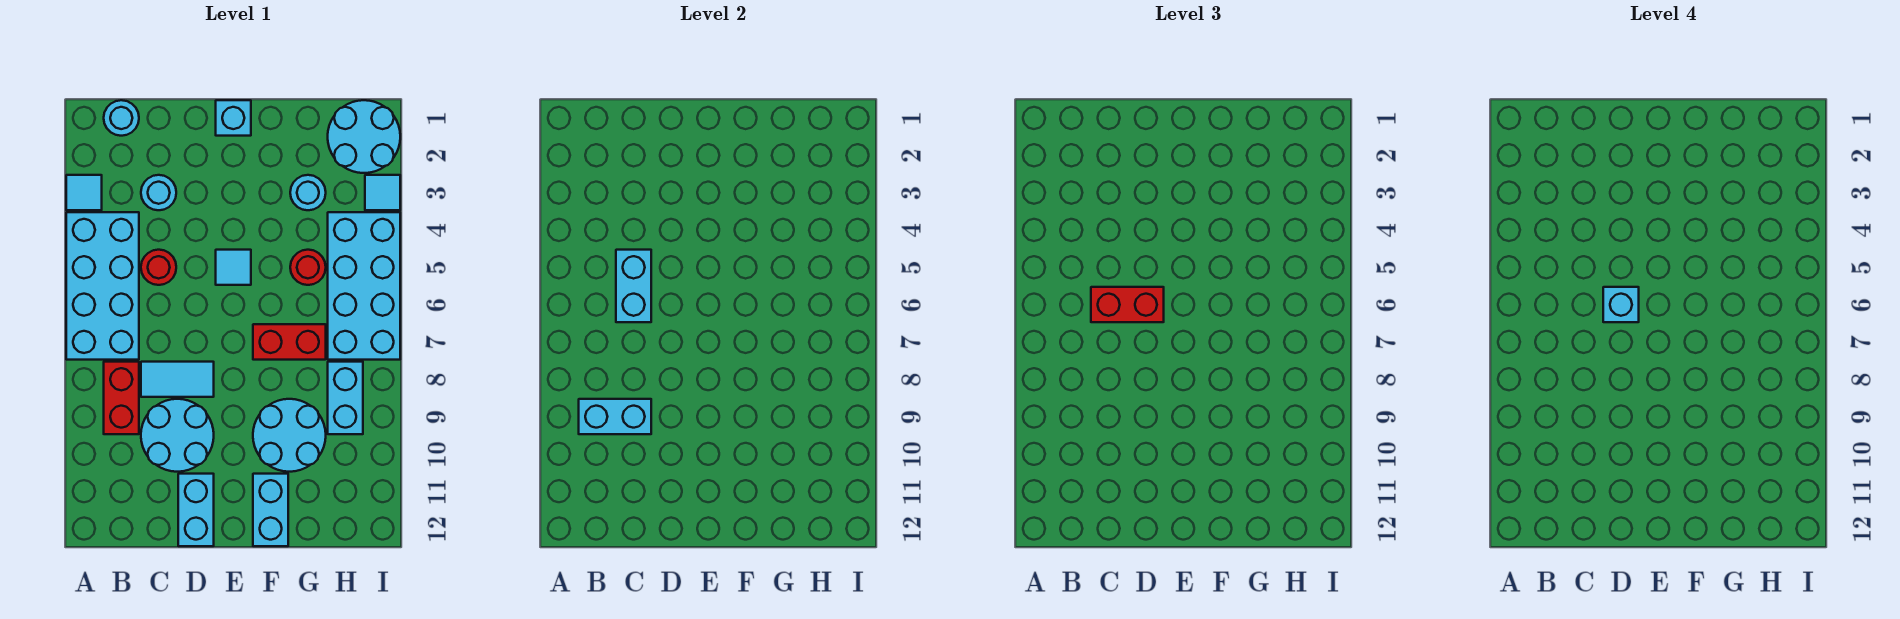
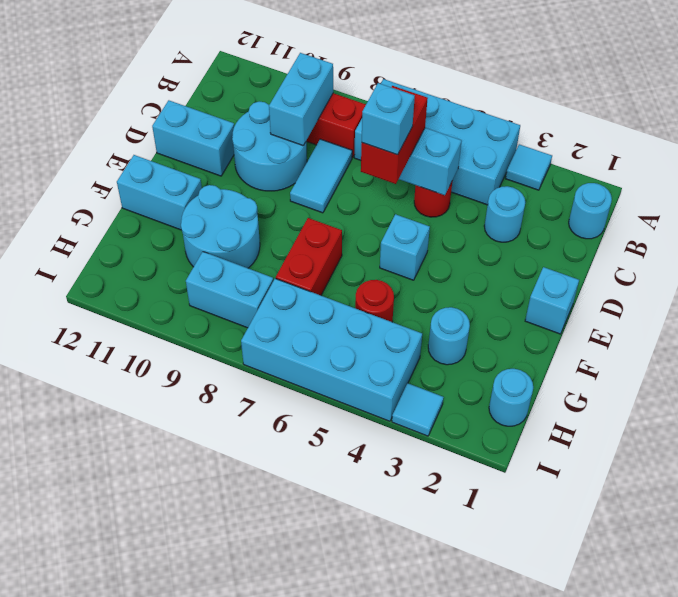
cyan tile E5 level 1 -> cyan brick E5 level 1
cyan round brick H1:I2 level 1 -> cyan round brick H1 level 1

